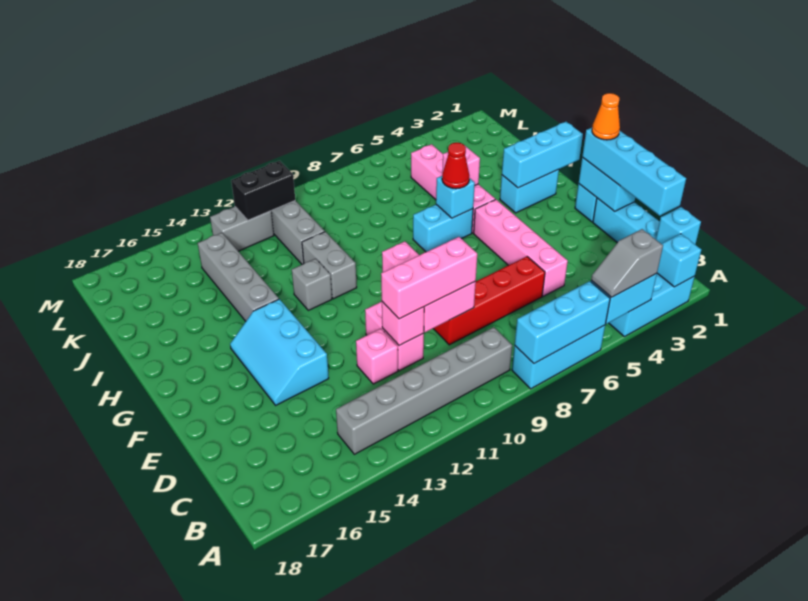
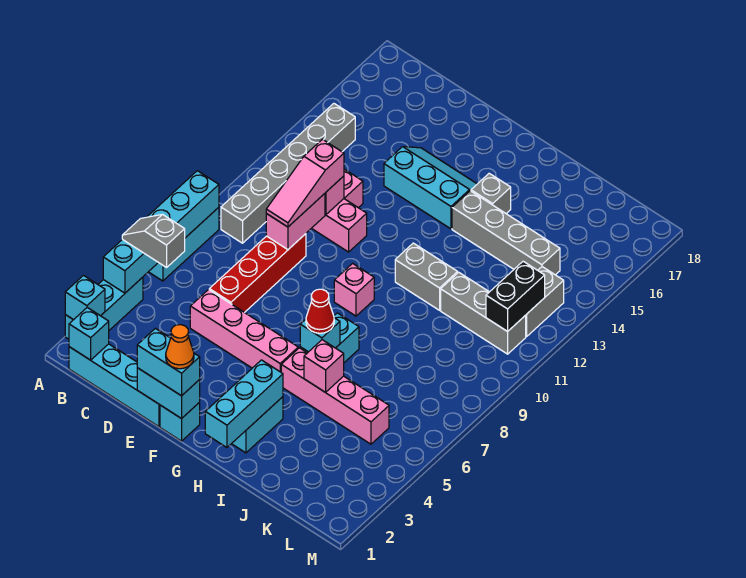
grey slope A4:A5 level 3 top 4 -> grey slope A5:B5 level 3 top B
cyan brick C1:F1 level 3 -> cyan brick E1:F1 level 3
pink brick D9:D11 level 3 -> pink slope D9:D11 level 3 top 11
grey brick H12 level 1 -> grey brick H15 level 1

